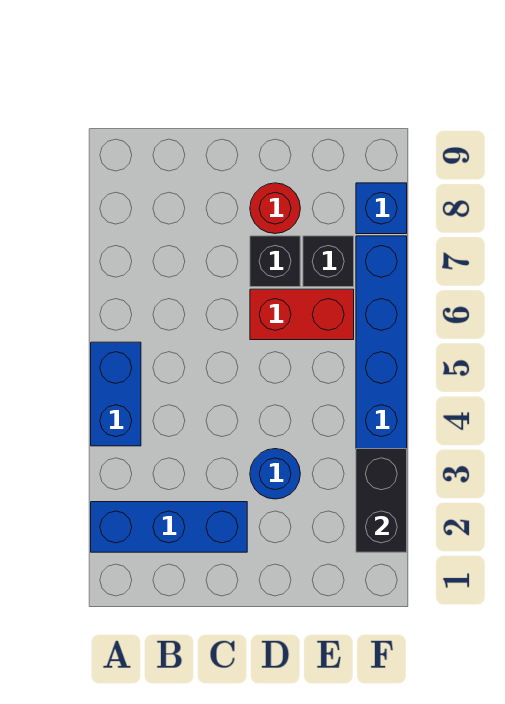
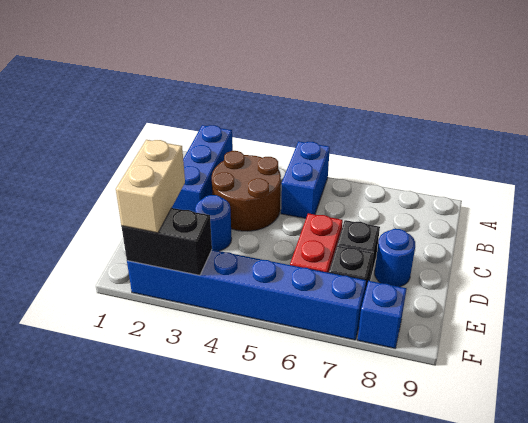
blue brick A4:A5 level 1 -> blue brick A5:B5 level 1
none -> brown round brick B3:C4 level 1
red round brick D8 level 1 -> blue round brick D8 level 1
none -> tan brick E2:F2 level 3

